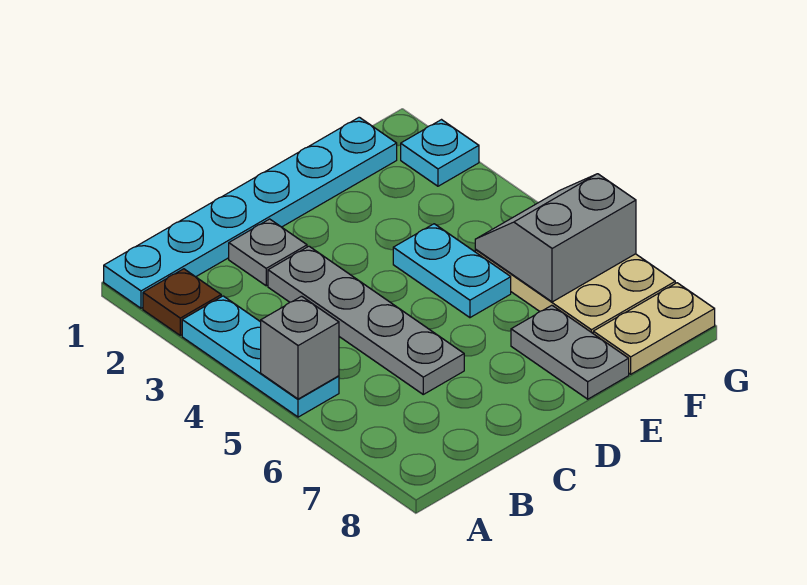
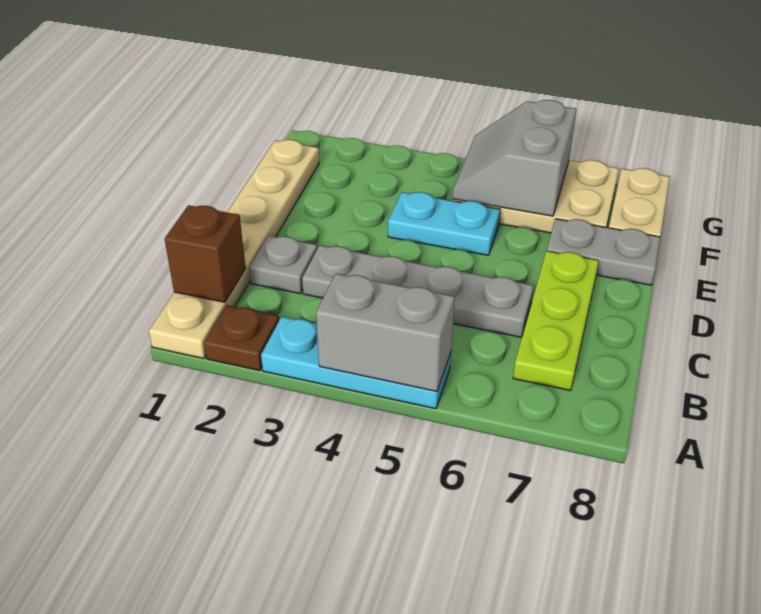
cyan plate A1:F1 level 1 -> tan plate A1:F1 level 1
grey brick A5 level 2 -> grey brick A4:A5 level 2
none -> brown brick B1 level 2
none -> lime plate B7:D7 level 1
cyan plate G2 level 1 -> none

